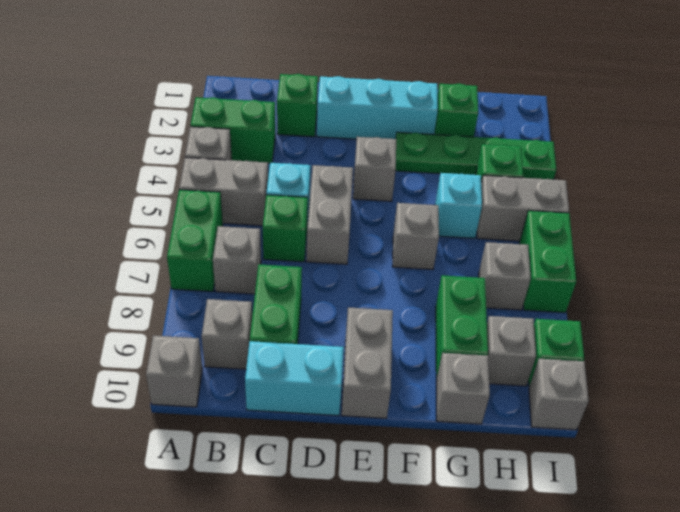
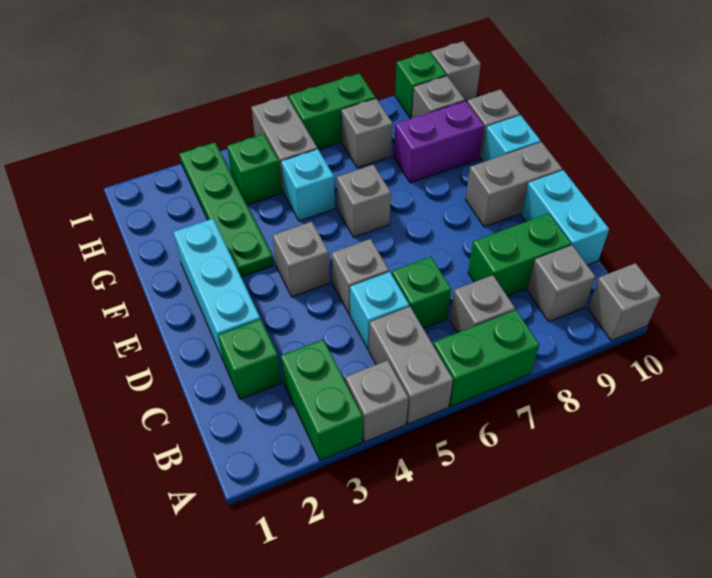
grey brick D5:D6 level 1 -> grey brick D5 level 1
none -> cyan brick F10 level 1
green brick G2 level 1 -> none
green brick G8:G9 level 1 -> purple brick G8:G9 level 1

